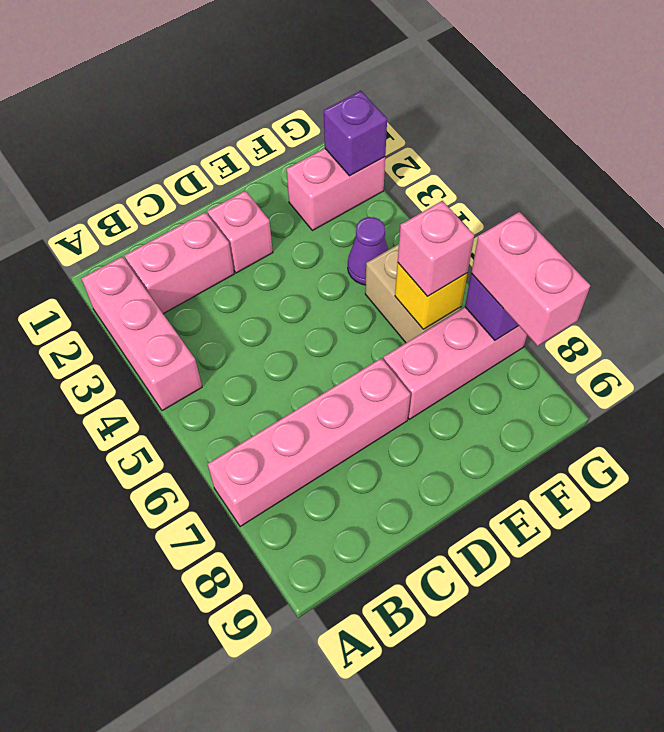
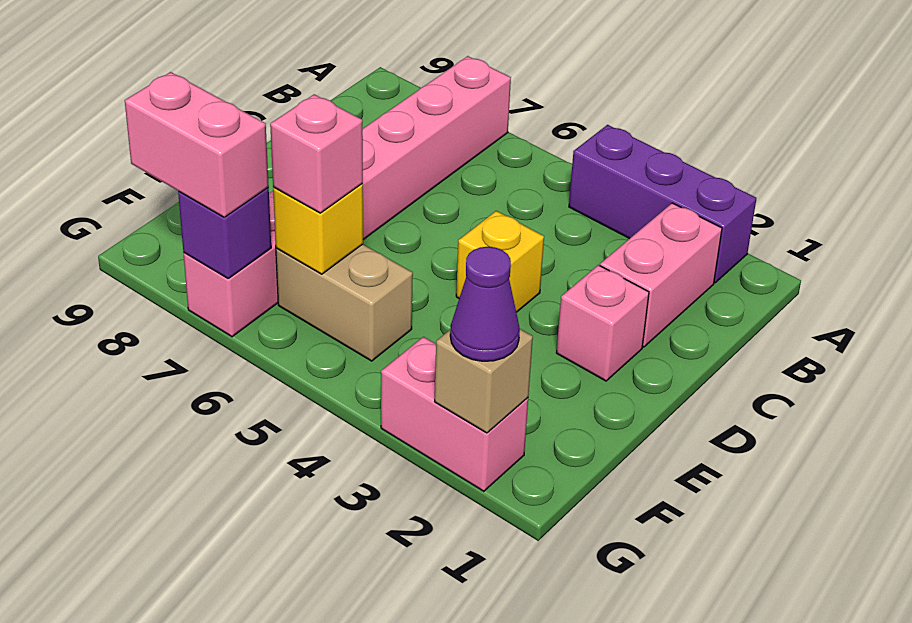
pink brick A2:A4 level 1 -> purple brick A2:A4 level 1
none -> yellow brick D4 level 1
pink brick F2:G2 level 1 -> pink brick G2:G3 level 1
purple cone F4 level 1 -> purple cone G2 level 3
purple brick G2 level 2 -> tan brick G2 level 2

